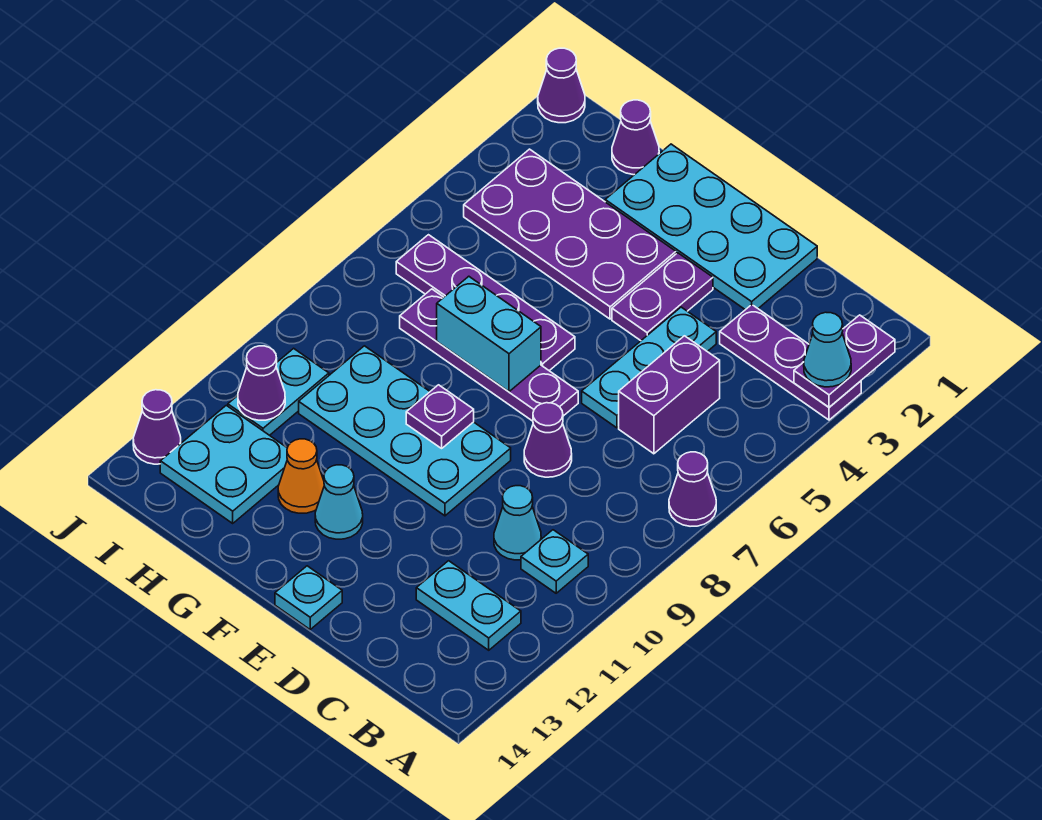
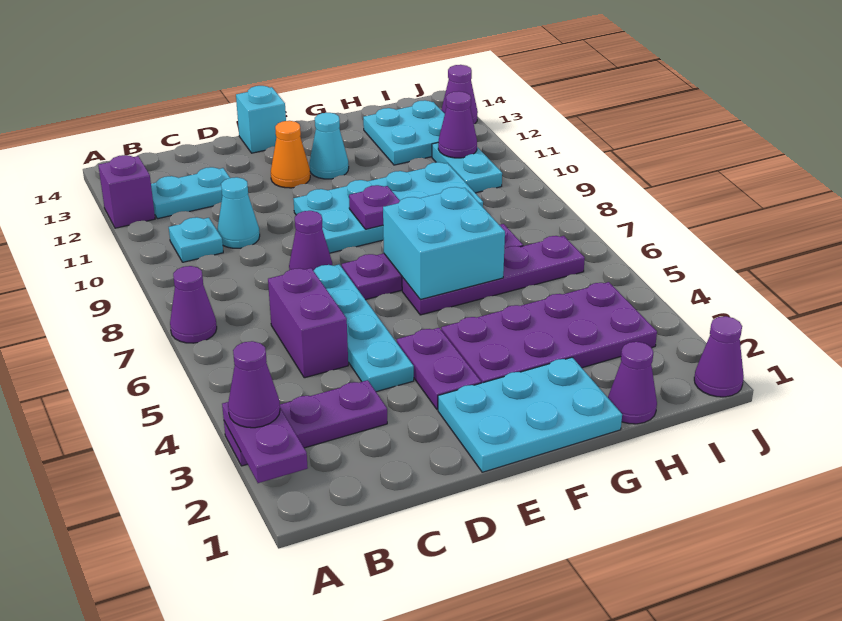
cyan cone A3 level 3 -> purple cone A3 level 3
none -> purple brick A12 level 1
cyan plate D1:G2 level 1 -> cyan plate E1:G2 level 1
cyan plate D4:D6 level 1 -> cyan plate D4:D7 level 1
cyan plate E14 level 1 -> cyan brick E14 level 1
cyan brick F7:G7 level 2 -> cyan brick F6:G7 level 2
orange cone G12 level 1 -> orange cone E12 level 1

